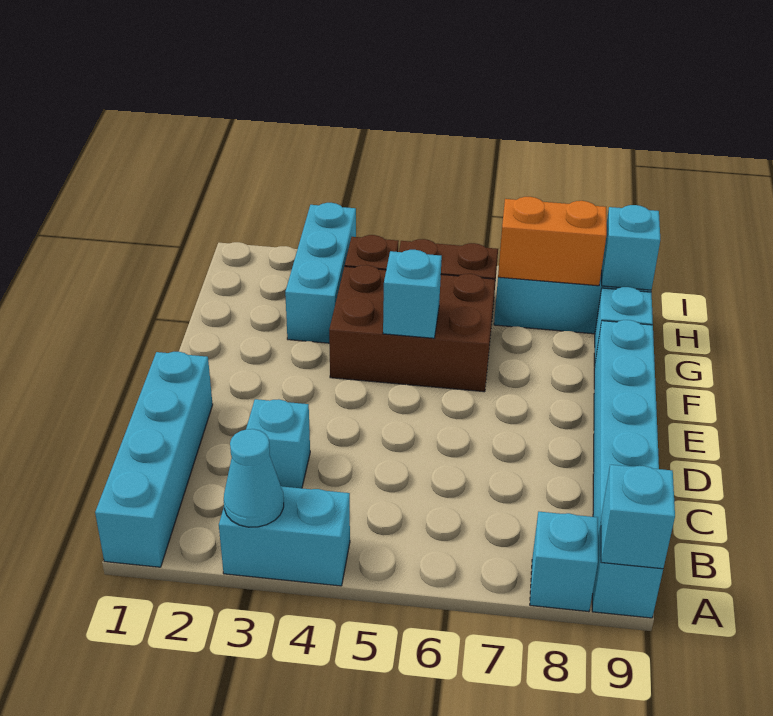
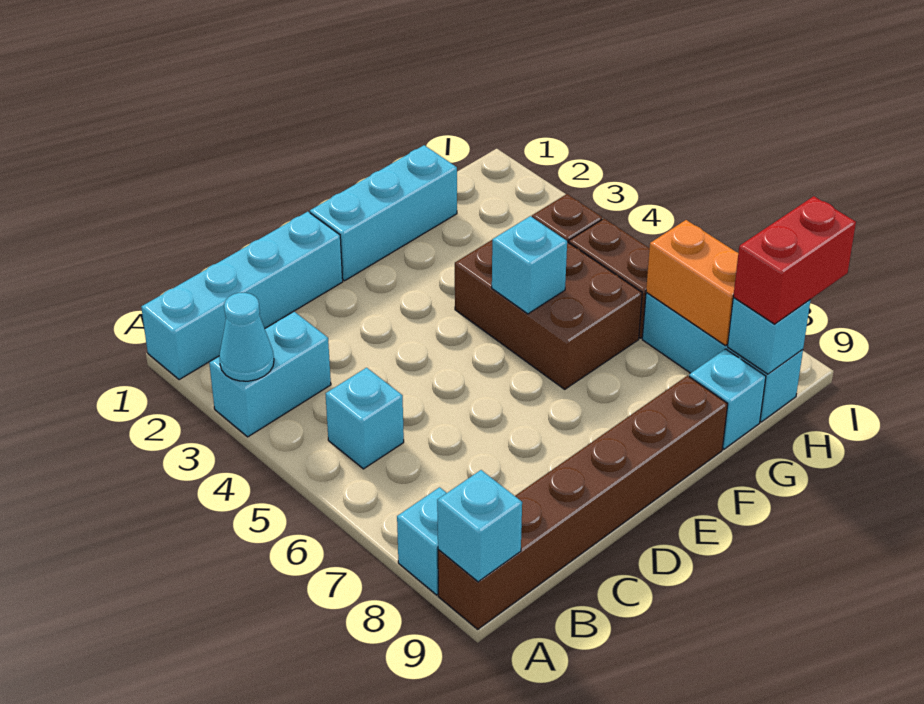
cyan brick A3:A4 level 1 -> cyan brick A3:B3 level 1
cyan brick A9:F9 level 1 -> brown brick A9:F9 level 1
cyan brick C3 level 1 -> cyan brick B5 level 1
cyan brick G3:I3 level 1 -> cyan brick E1:G1 level 1
none -> red brick H9:I9 level 3

